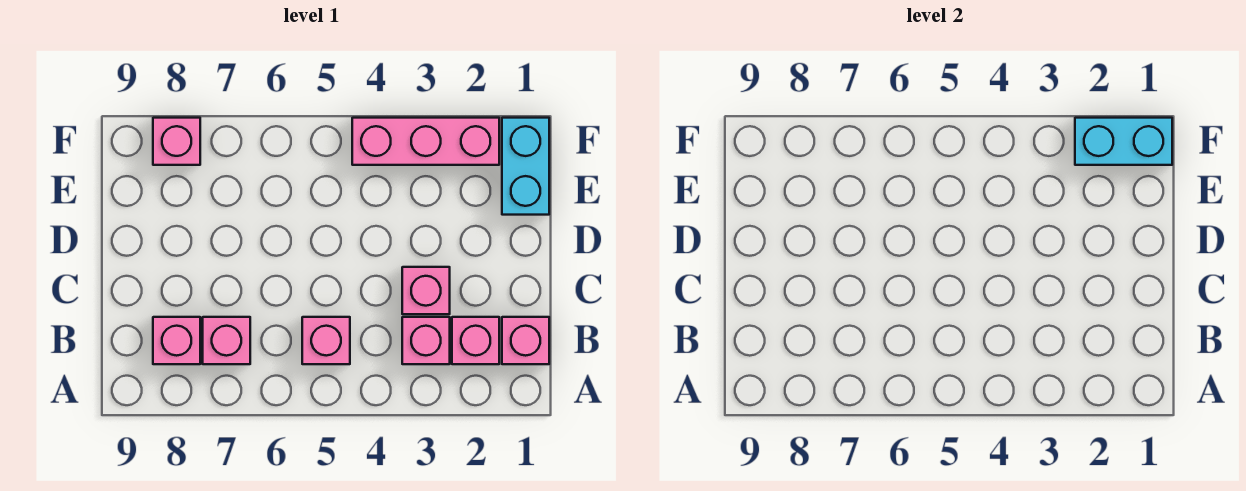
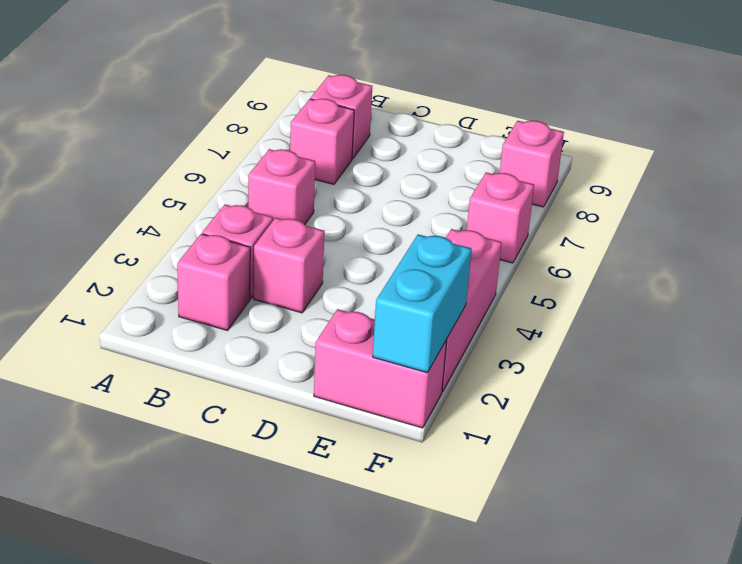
pink brick B1 level 1 -> pink brick F6 level 1
cyan brick E1:F1 level 1 -> pink brick E1:F1 level 1

